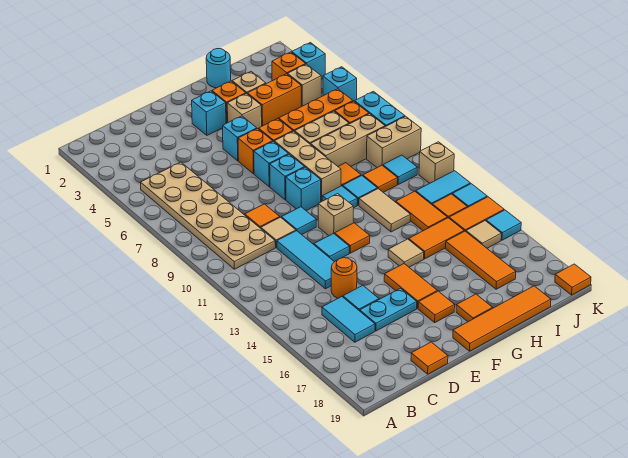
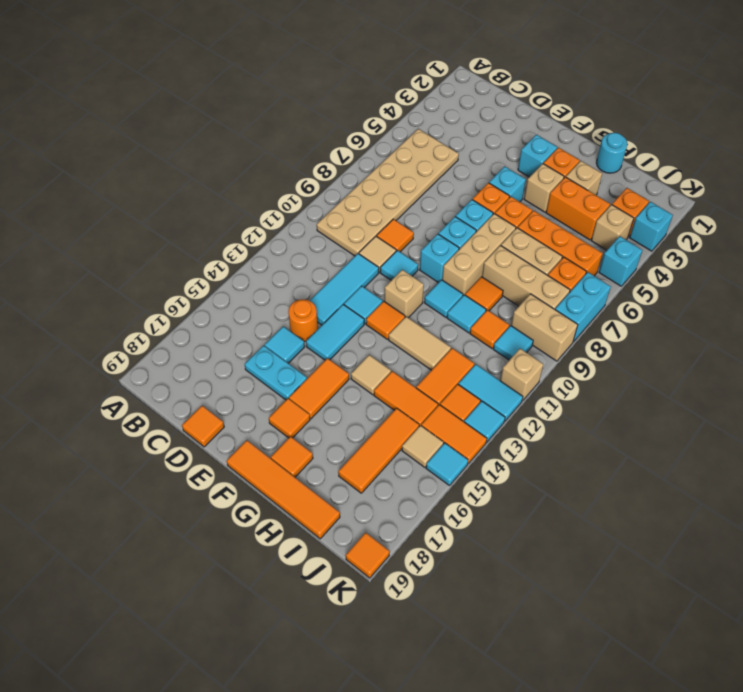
cyan tile C15:C16 level 1 -> cyan tile E13:E14 level 1
tan tile H11:H12 level 1 -> tan tile G12:H12 level 1

